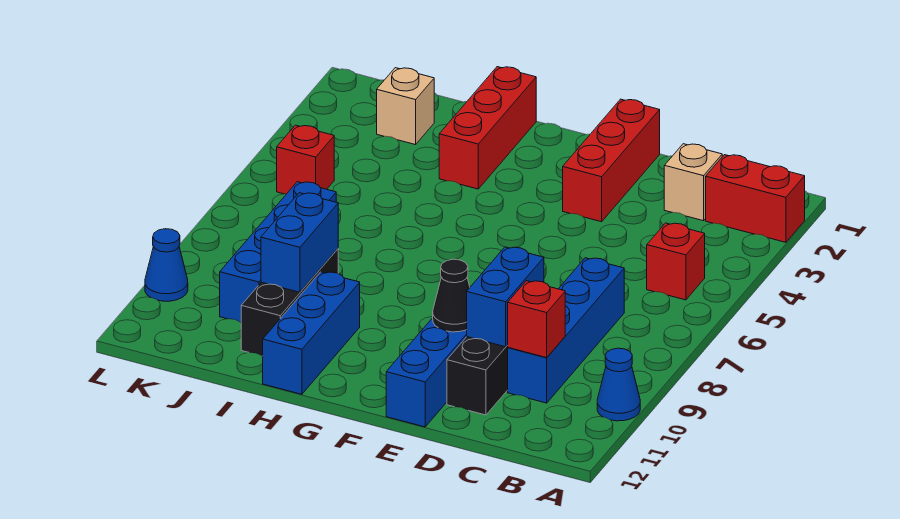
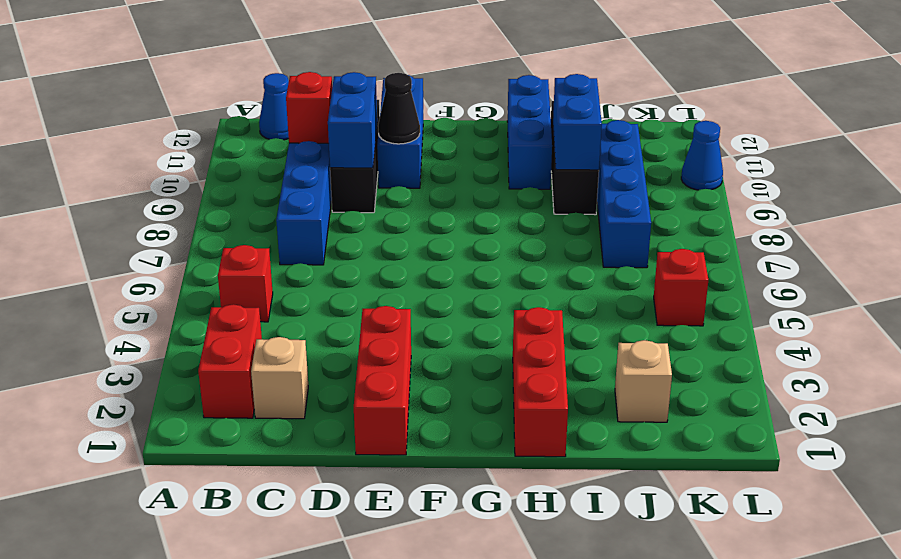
red brick A2:B2 level 1 -> red brick B2:B3 level 1
blue cone A10 level 1 -> blue cone B12 level 1

